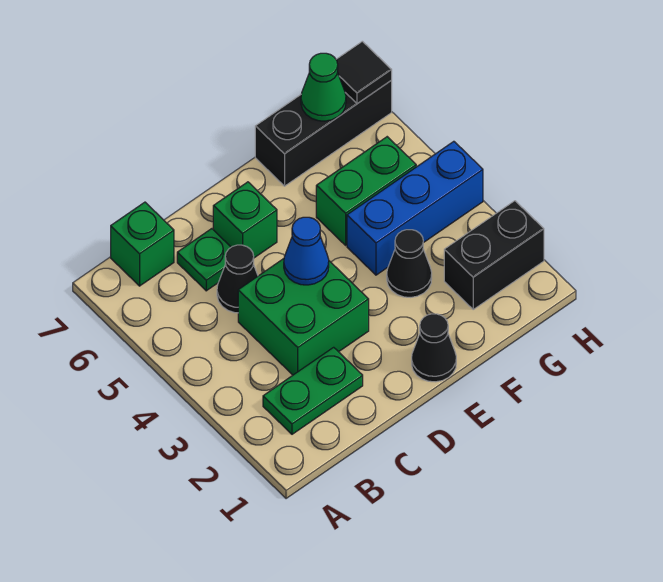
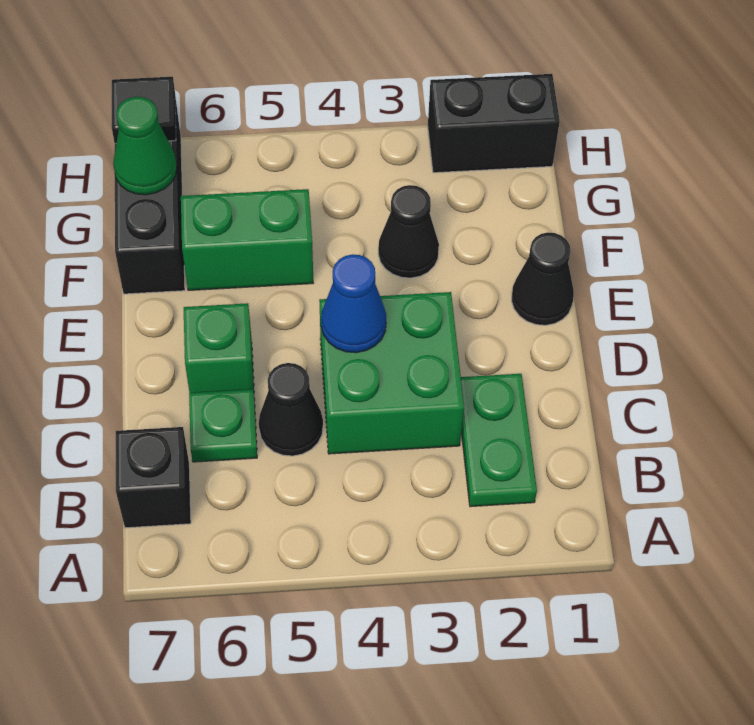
green brick B7 level 1 -> black brick B7 level 1
blue brick F4:H4 level 1 -> none
green brick F5:G5 level 1 -> green brick F5:F6 level 1
black brick G2:H2 level 1 -> black brick H1:H2 level 1

